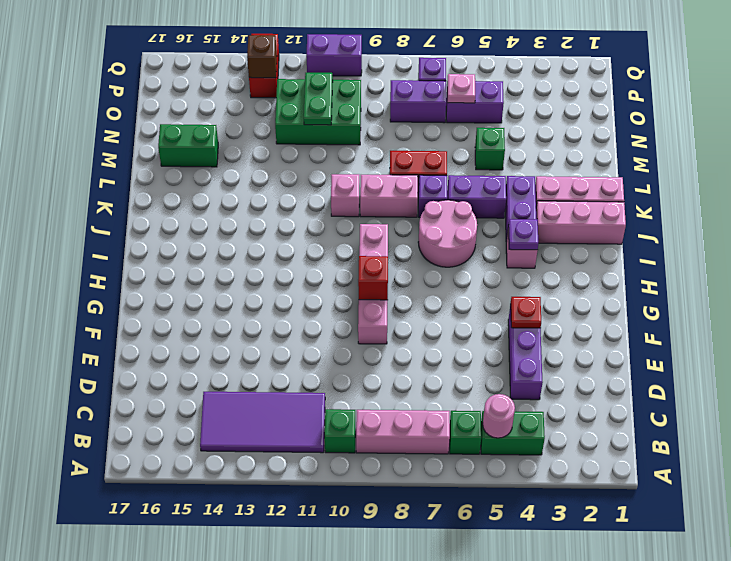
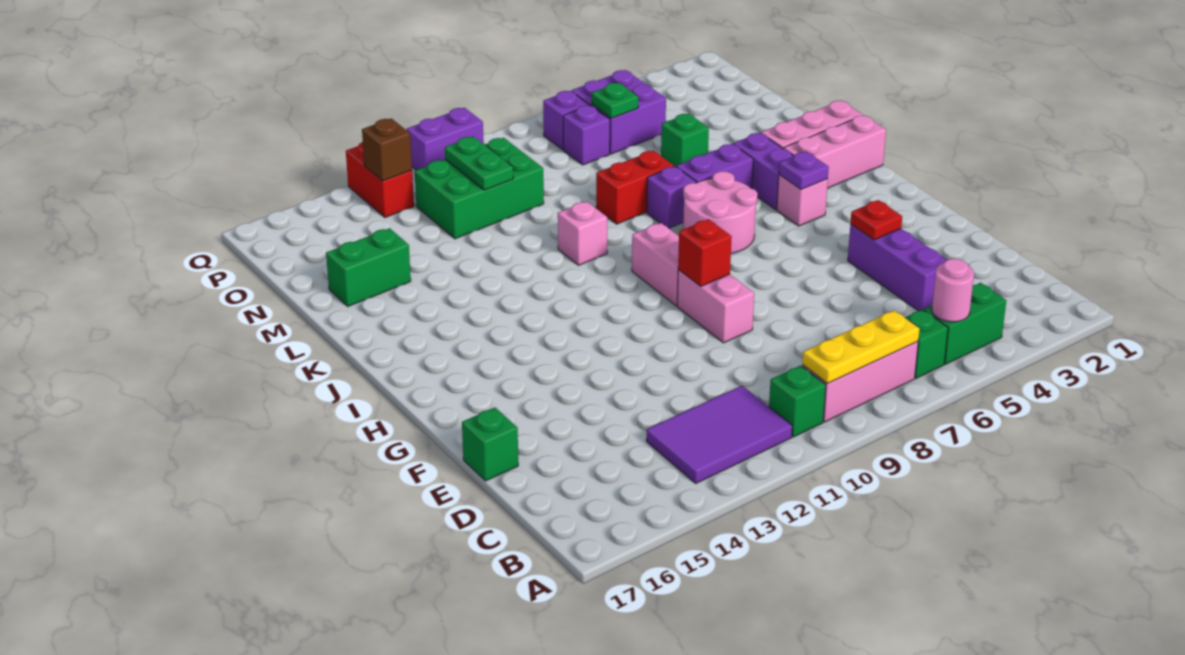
none -> yellow plate B7:B9 level 2
purple tile B11:C14 level 1 -> purple tile B11:C13 level 1
none -> green brick E17 level 1
pink brick K8:K9 level 1 -> none
purple brick O5:O6 level 1 -> purple brick O5:P6 level 1
pink plate O6 level 2 -> green plate O6 level 2
purple brick O7:O8 level 1 -> purple brick O7 level 1

